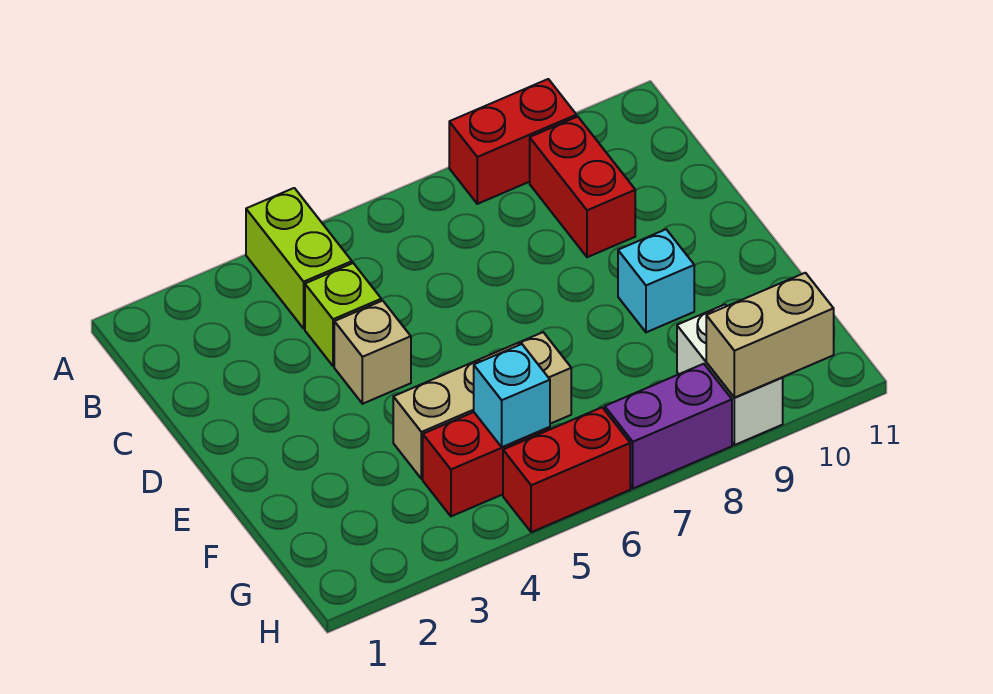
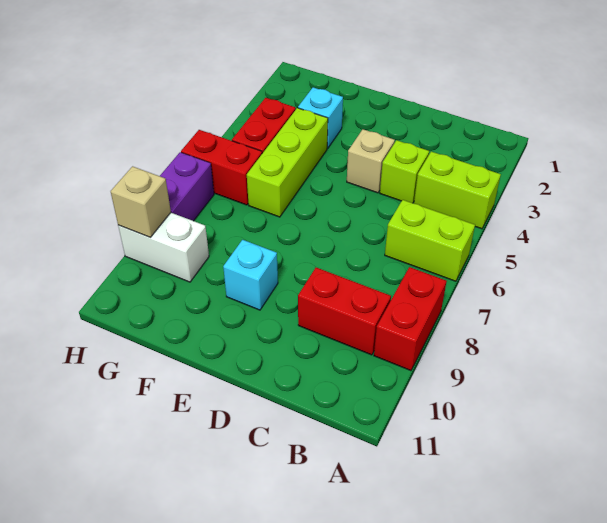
none -> lime brick A6:B6 level 1
tan brick F4:F6 level 1 -> lime brick F4:F6 level 1
cyan brick G5 level 2 -> cyan brick F3 level 1
red brick H5:H6 level 1 -> red brick G6:H6 level 1
tan brick H9:H10 level 2 -> tan brick H9 level 2

